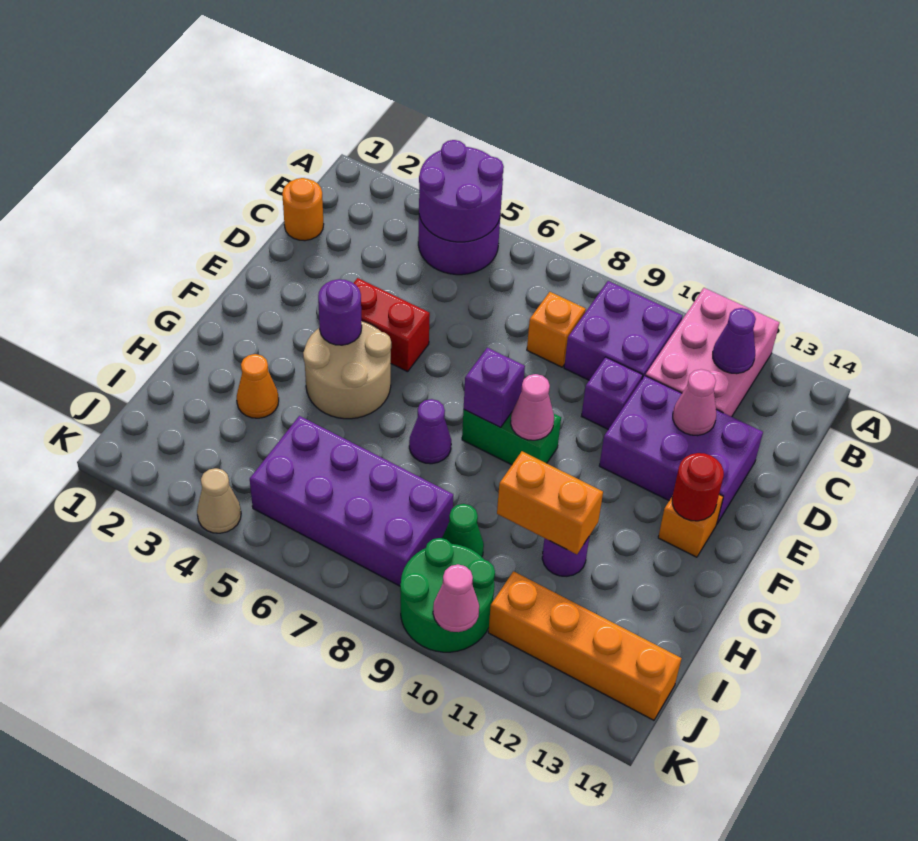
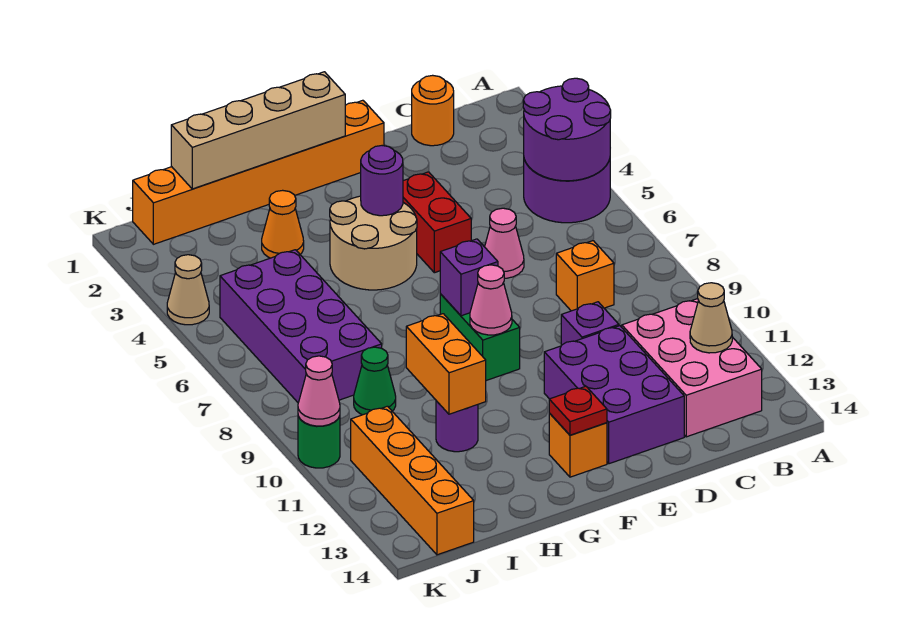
pink brick A11:C12 level 1 -> pink brick B11:C13 level 1
purple brick B9:C10 level 1 -> none
purple cone B12 level 2 -> tan cone B12 level 2
pink cone D12 level 2 -> pink cone D6 level 1
none -> orange brick E1:J1 level 1
none -> tan brick F1:I1 level 2
red round brick F13 level 2 -> red plate F13 level 2
purple cone G7 level 1 -> none
green round brick J9:K10 level 1 -> green round brick K10 level 1

